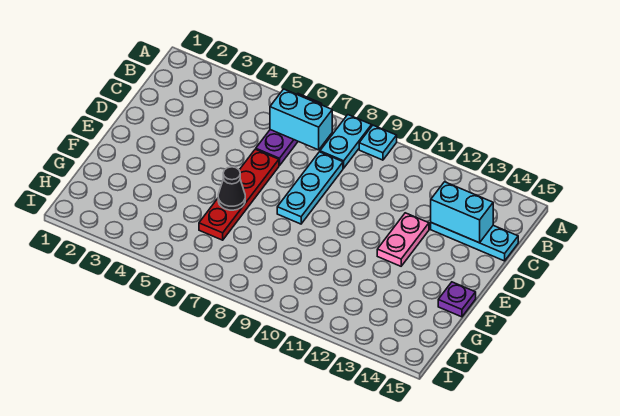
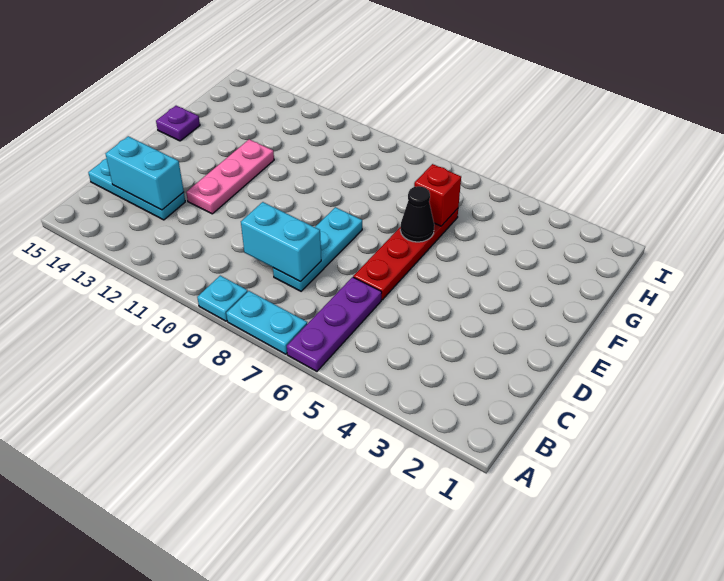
cyan plate A8:B8 level 1 -> cyan plate A7:A8 level 1
cyan brick B6:B7 level 2 -> cyan brick C8:C9 level 2
pink plate D12:E12 level 1 -> pink plate D12:F12 level 1
none -> red brick G6 level 2

